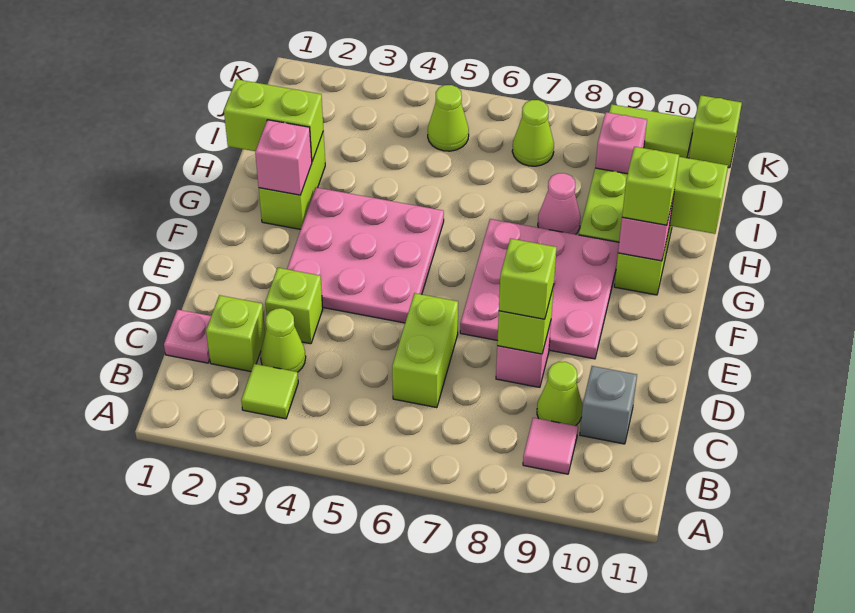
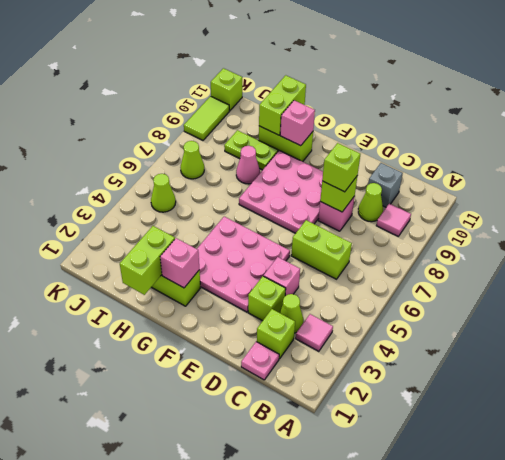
lime tile B3 level 1 -> pink tile B3 level 1
lime brick G10 level 3 -> none
pink brick J9 level 1 -> pink brick D4 level 1

